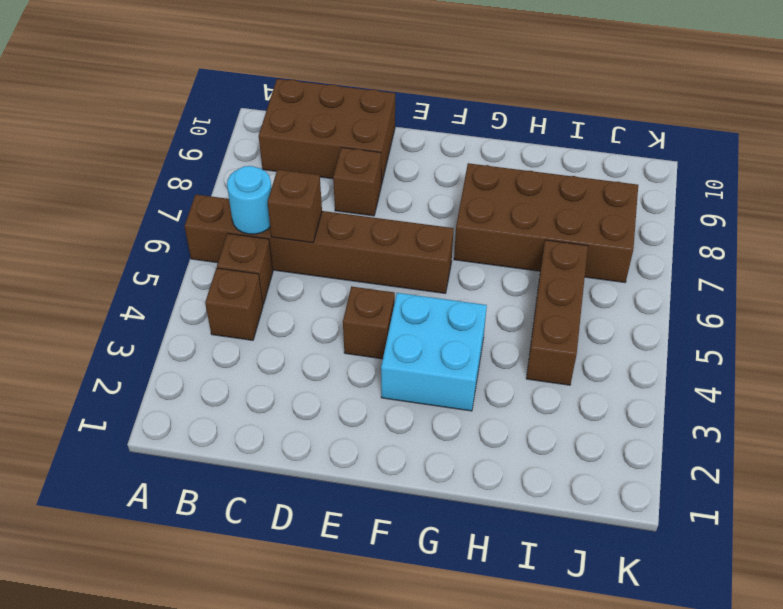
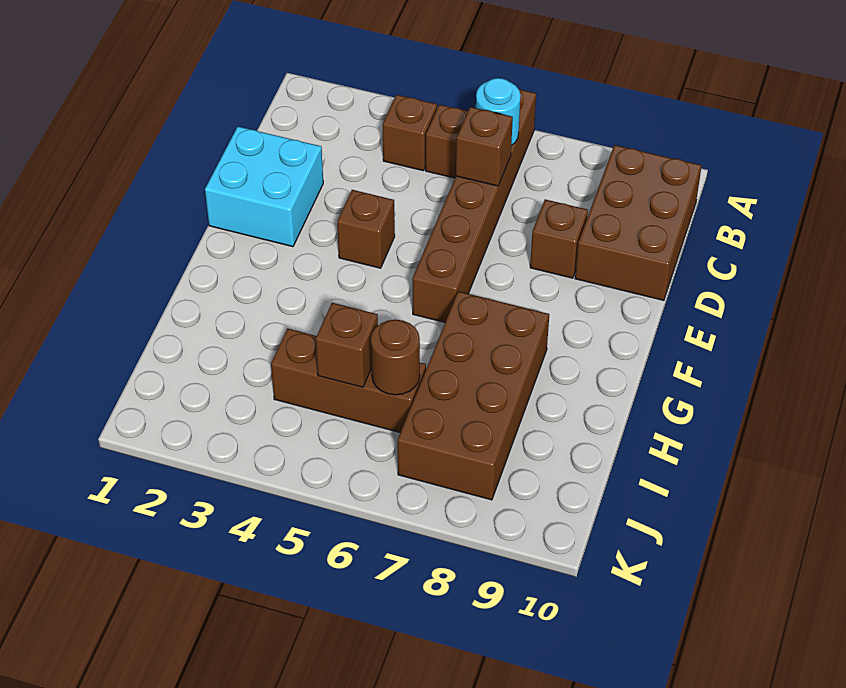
cyan brick F3:G4 level 1 -> cyan brick D1:E2 level 1
none -> brown brick I5 level 2
none -> brown round brick I6 level 2

